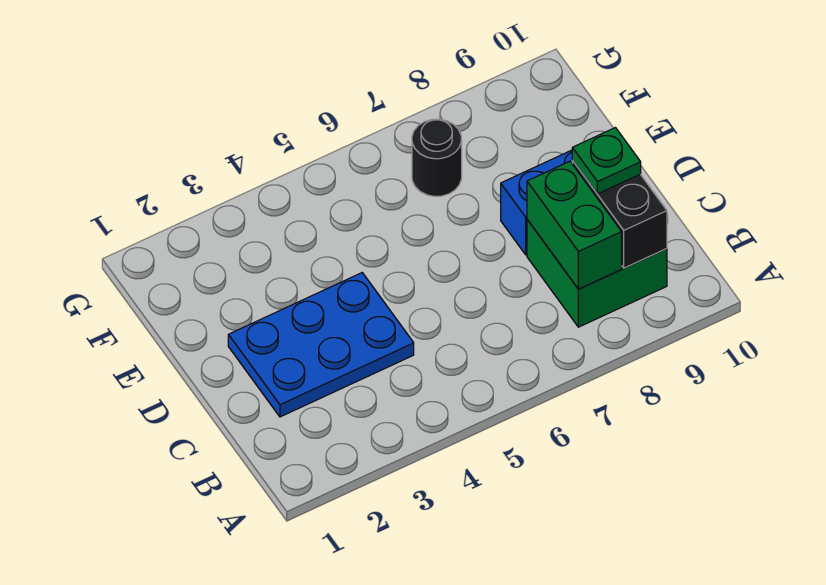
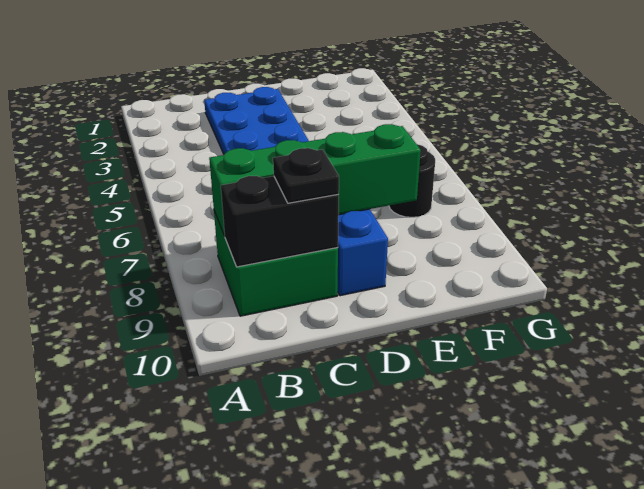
green brick B8:C8 level 2 -> green brick B8:E8 level 2
green plate C9 level 3 -> black plate C9 level 3

